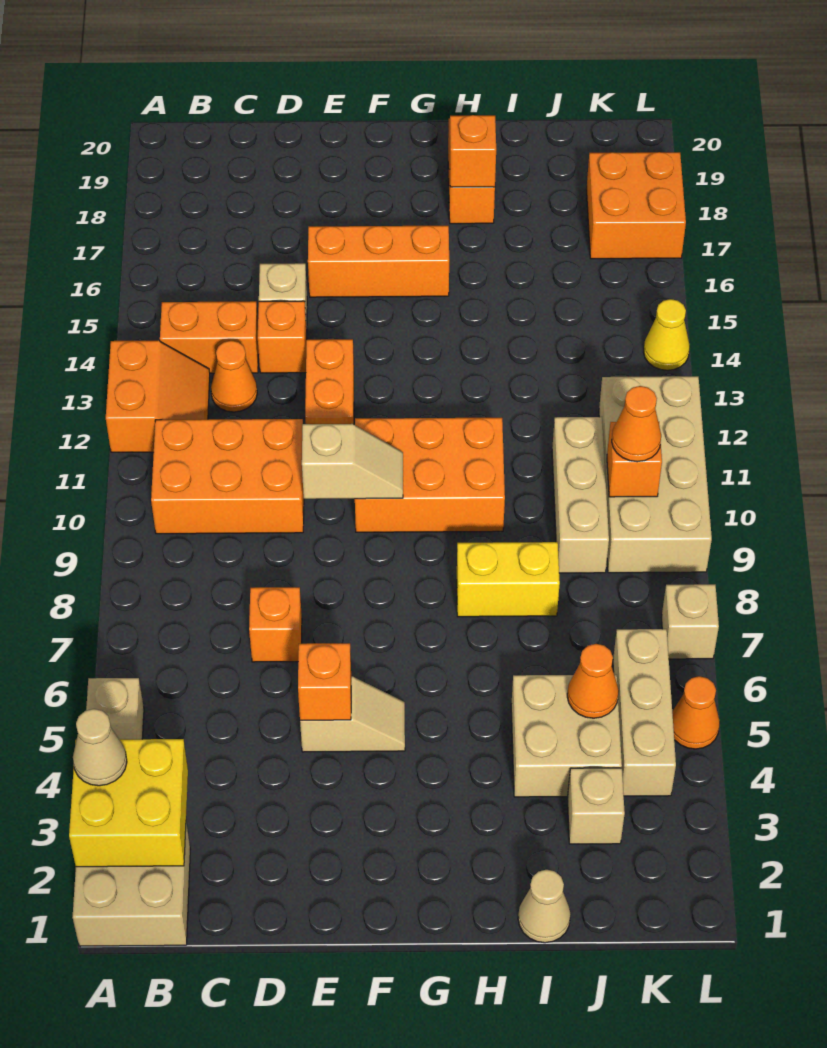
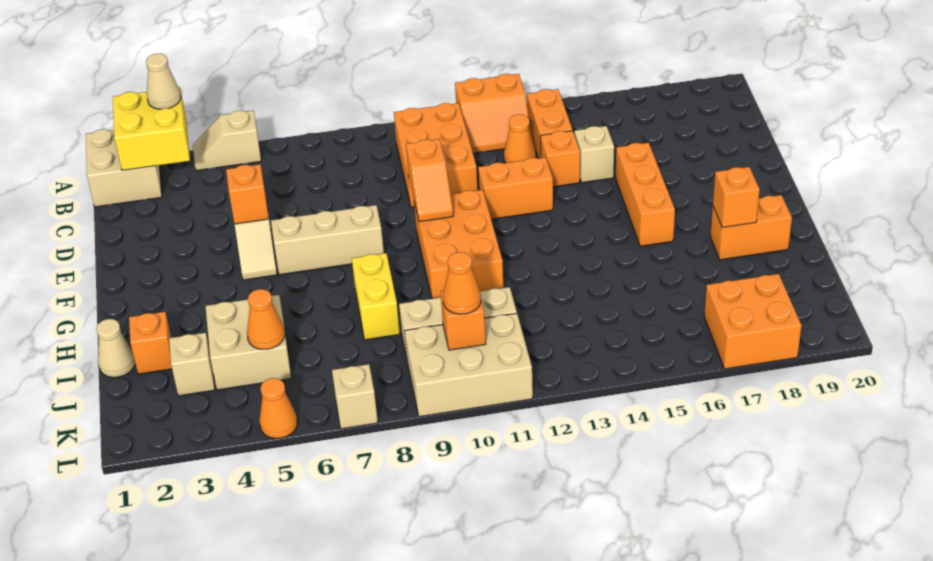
orange brick D7 level 1 -> orange brick I2 level 1
tan slope E10:F10 level 2 top E -> orange slope E10:F10 level 2 top E
tan brick K4:K6 level 1 -> tan brick F6:F8 level 1
tan brick K9:L12 level 1 -> tan brick K9:L11 level 1
yellow cone L14 level 1 -> none

